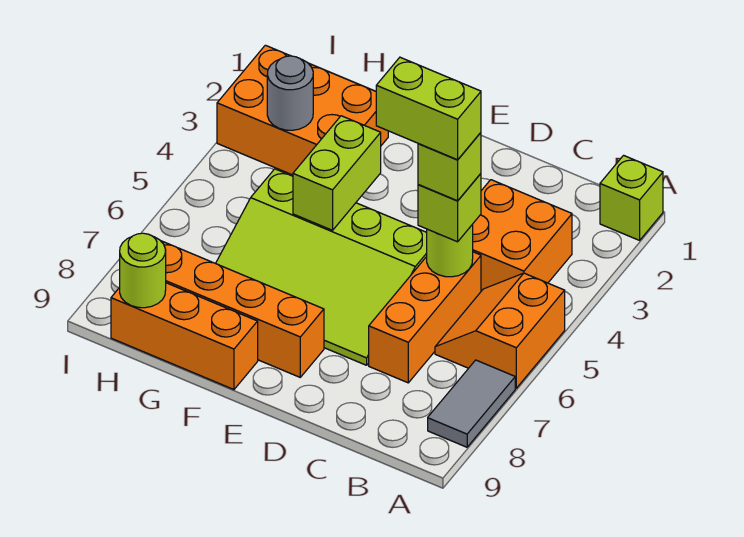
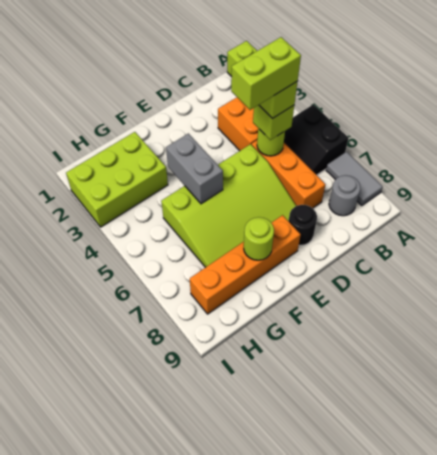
orange slope A5:B6 level 1 top A -> black slope A5:B6 level 1 top A
none -> black round brick D8 level 1
lime brick F4:F5 level 2 -> grey brick F4:F5 level 2
orange brick F9:H9 level 1 -> none
orange brick G2:I3 level 1 -> lime brick G2:I3 level 1
grey round brick H3 level 2 -> grey round brick B8 level 1
lime round brick H9 level 2 -> lime round brick F8 level 2

